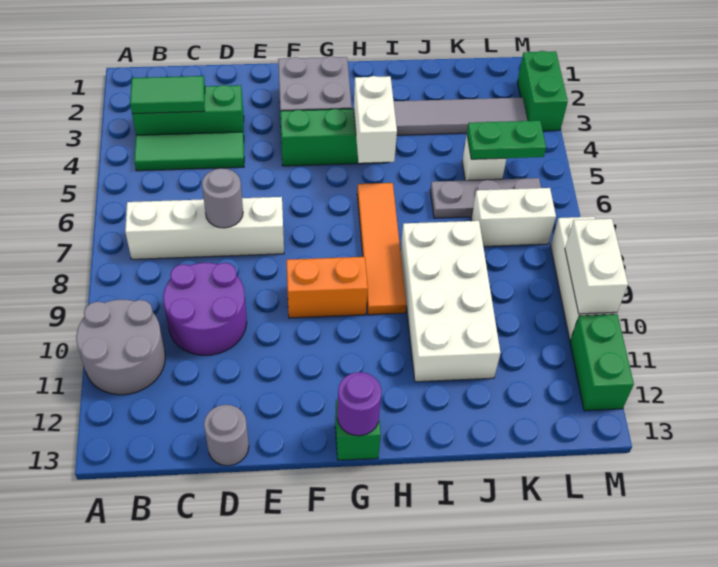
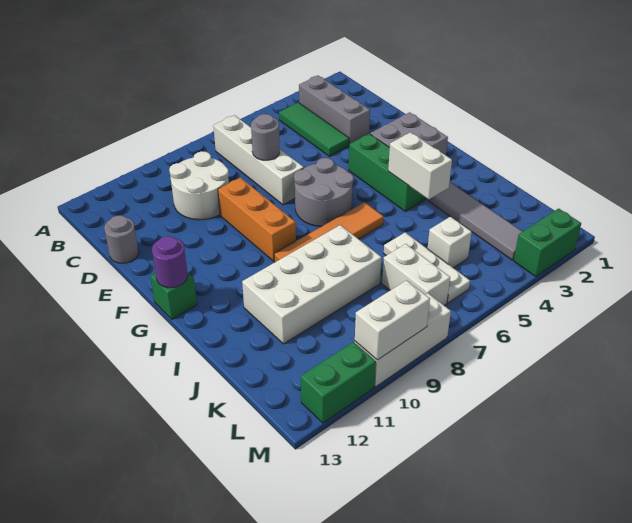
grey round brick A10:B11 level 1 -> grey round brick F6:G7 level 1
green brick B3:D3 level 1 -> grey brick B3:D3 level 1
green tile B3:C3 level 2 -> none
purple round brick C9:D10 level 1 -> white round brick C9:D10 level 1
orange brick F9:G9 level 1 -> orange brick E9:G9 level 1
white brick H4:H5 level 2 -> white brick H4:I4 level 2
grey plate J6:L6 level 1 -> white plate J6:L6 level 1
green plate K5:L5 level 2 -> none

